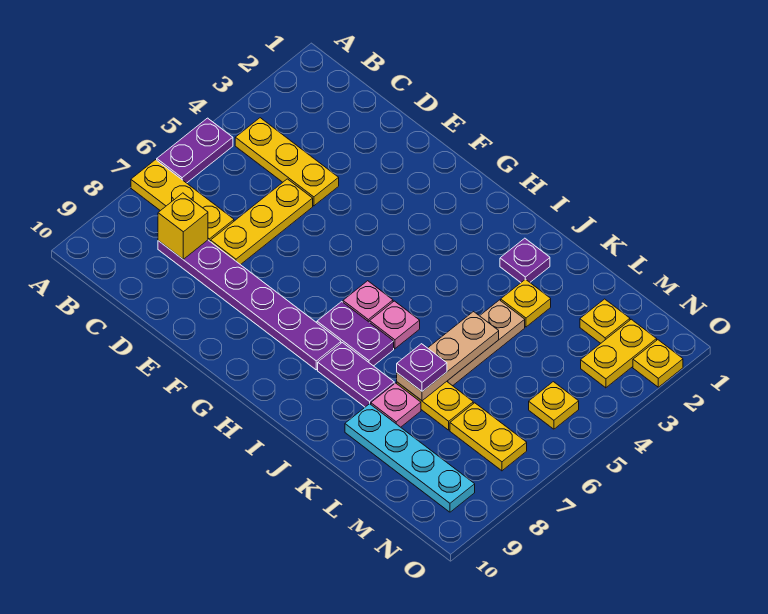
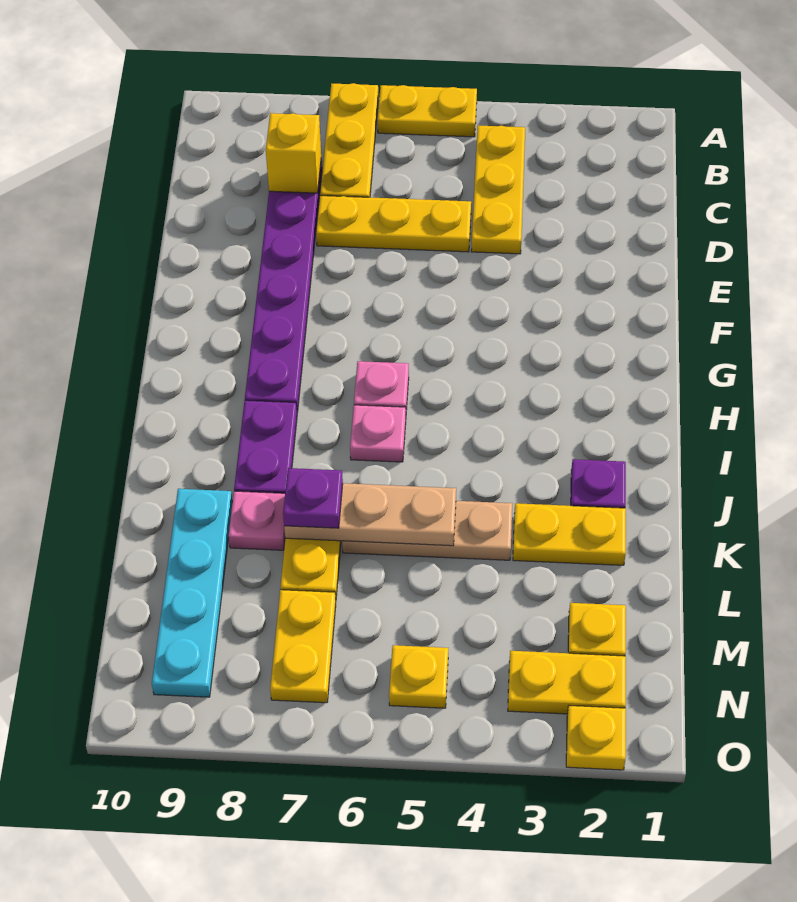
purple plate A5:A6 level 1 -> yellow plate A5:A6 level 1
purple plate H7:I7 level 1 -> none
yellow plate K3 level 1 -> yellow plate K2:K3 level 1

